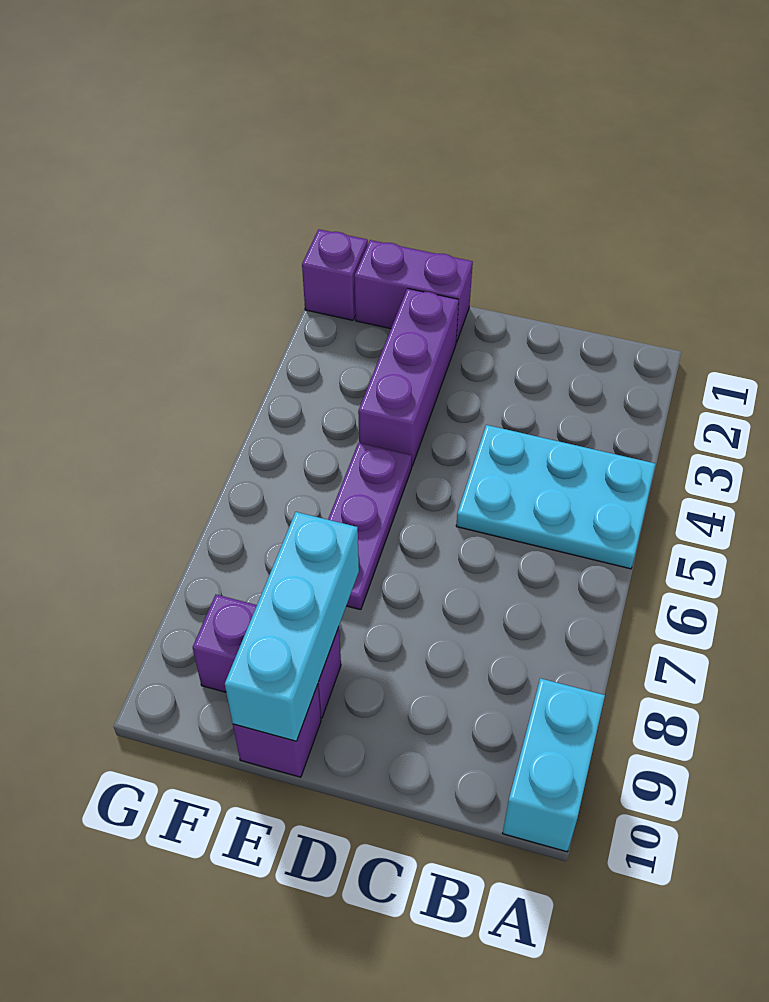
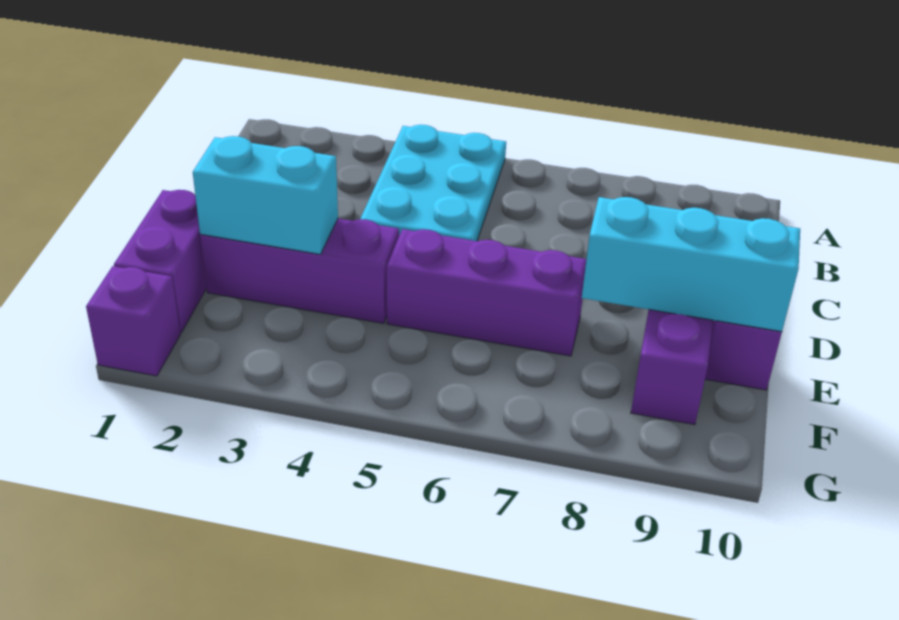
cyan brick A9:A10 level 1 -> cyan brick E2:E3 level 2
purple plate E5:E7 level 1 -> purple brick E5:E7 level 1

